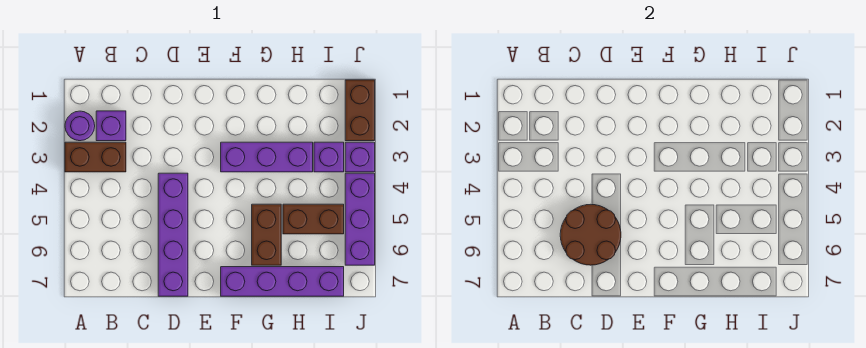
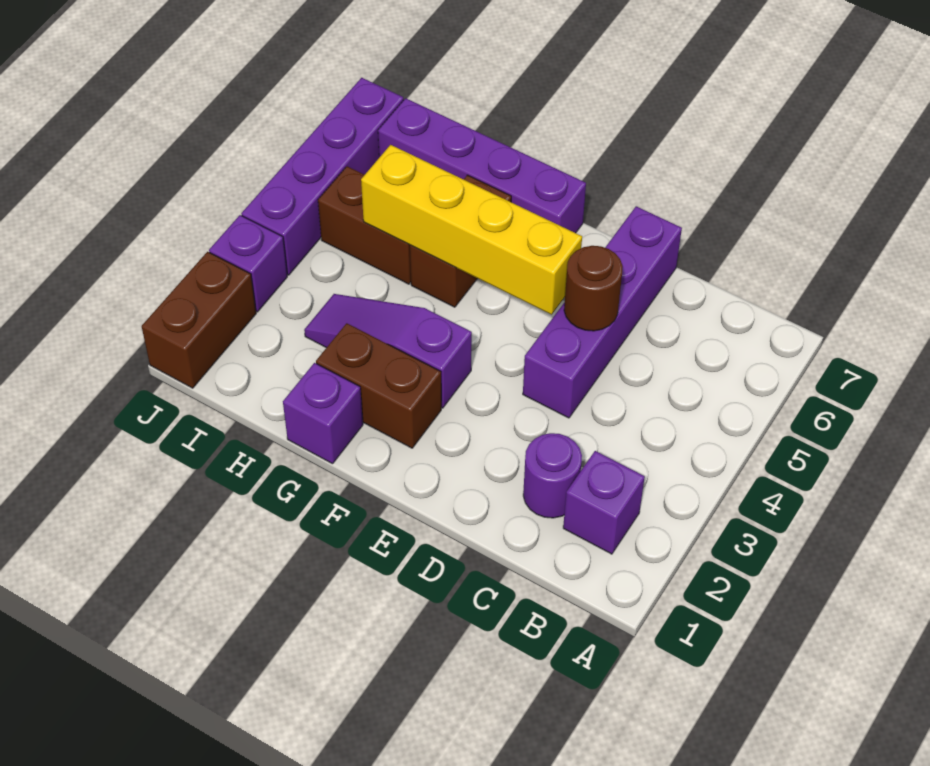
purple round brick A2 level 1 -> purple round brick C2 level 1
brown brick A3:B3 level 1 -> brown brick F2:G2 level 1
brown round brick C5:D6 level 2 -> brown round brick D5 level 2
none -> yellow brick E5:H5 level 2
purple brick F3:H3 level 1 -> purple slope F3:H3 level 1 top F
purple brick I3 level 1 -> purple brick G1 level 1
purple brick J4:J6 level 1 -> purple brick J4:J7 level 1

